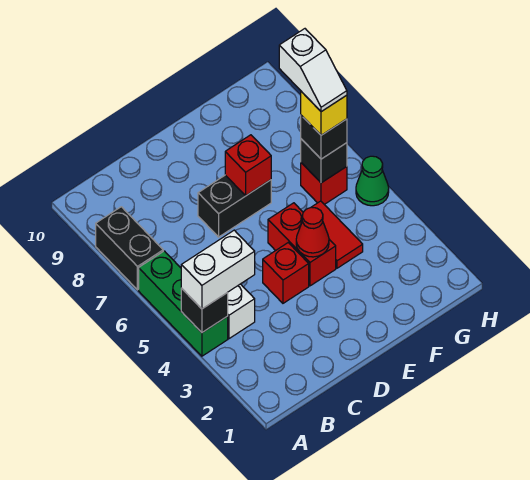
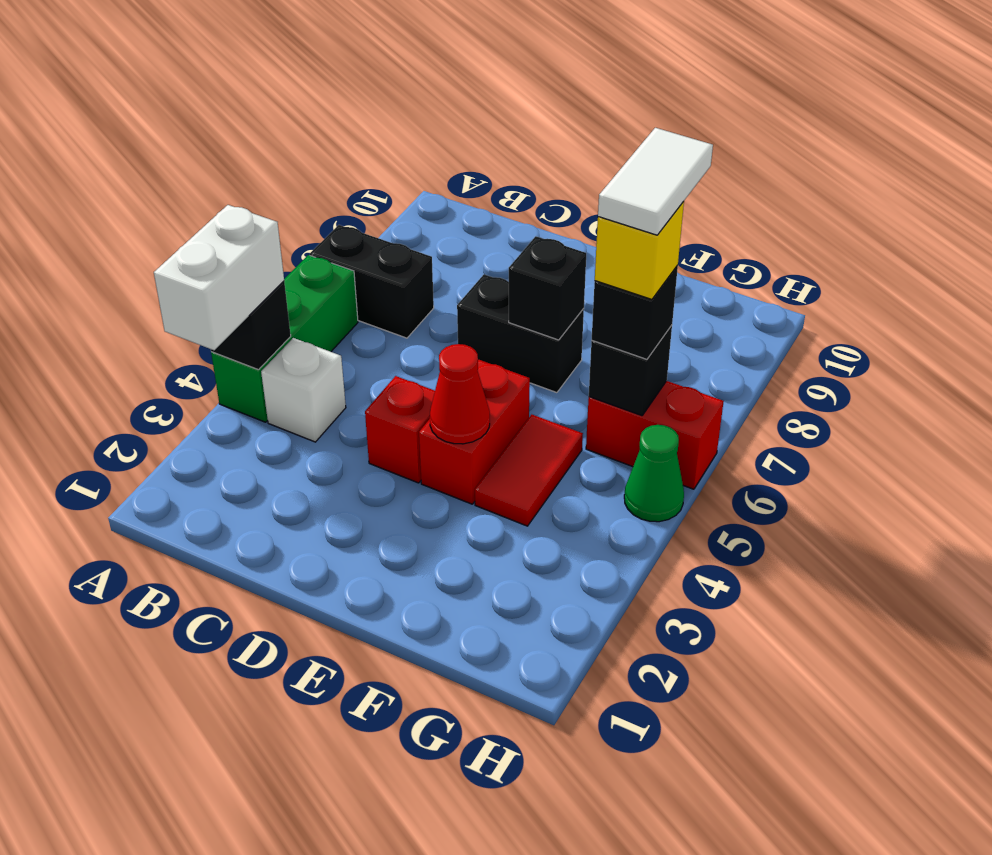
white brick A4:B4 level 3 -> white brick A3:A4 level 3
black brick A7:A8 level 1 -> black brick A7:B7 level 1
red brick E7 level 2 -> black brick E7 level 2
red brick G6 level 1 -> red brick G6:H6 level 1
white slope G6:G7 level 5 top 7 -> white tile G6:G7 level 5

